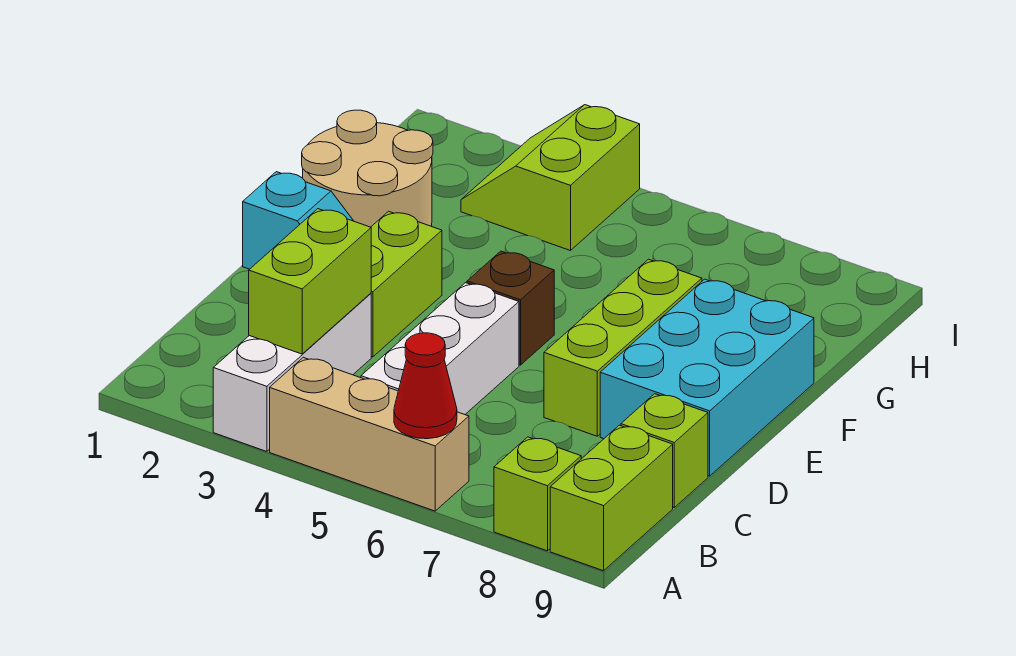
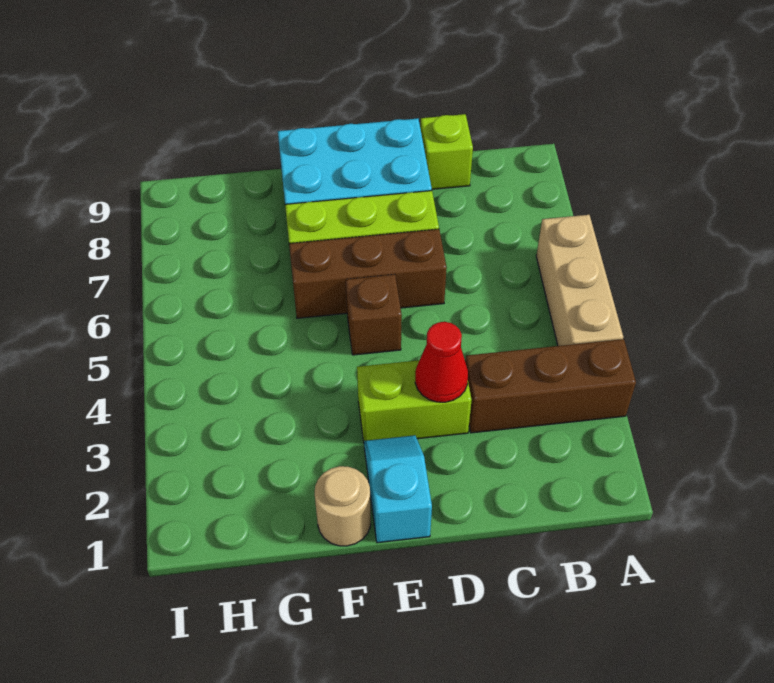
white brick A3:C3 level 1 -> brown brick A3:C3 level 1
red cone A6 level 2 -> red cone D3 level 2
lime brick A8 level 1 -> none
lime brick A9:B9 level 1 -> none
lime brick B3:C3 level 2 -> none
white brick B5:D5 level 1 -> none
none -> brown brick D6:F6 level 1
tan round brick F1:G2 level 1 -> tan round brick F1 level 1
lime slope H3:I4 level 1 top 4 -> none

